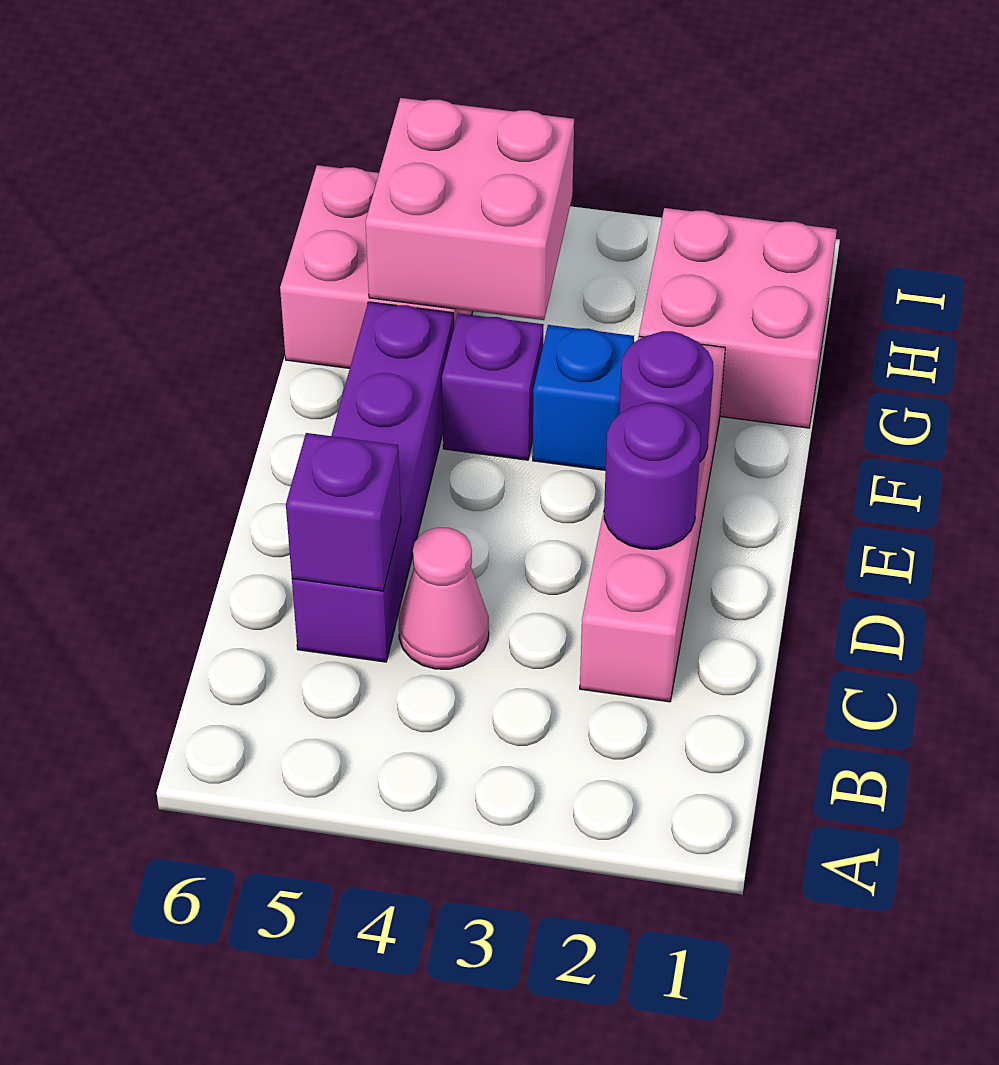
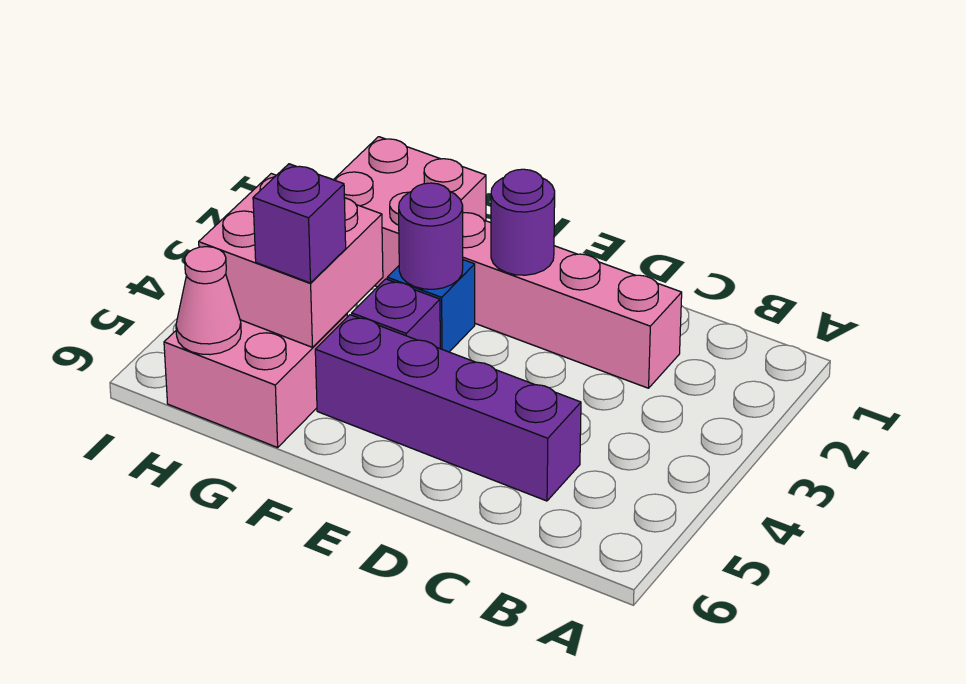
pink cone C4 level 1 -> pink cone H6 level 2
purple brick C5 level 2 -> purple brick G5 level 3
purple round brick D2 level 2 -> purple round brick F3 level 2

